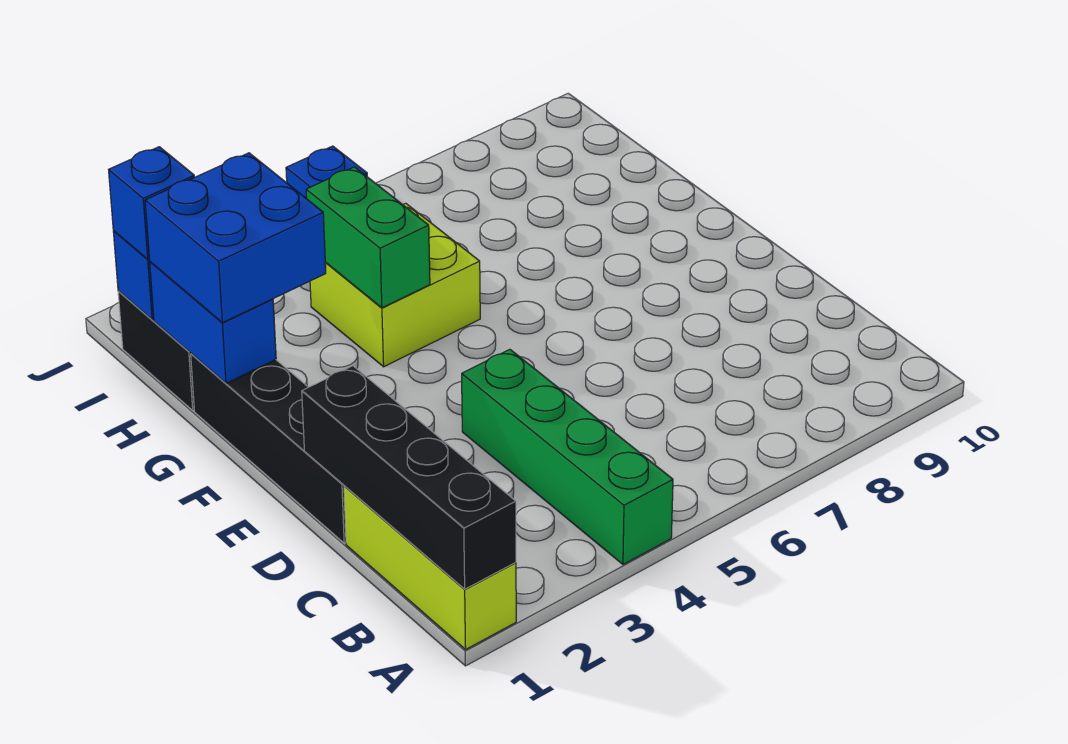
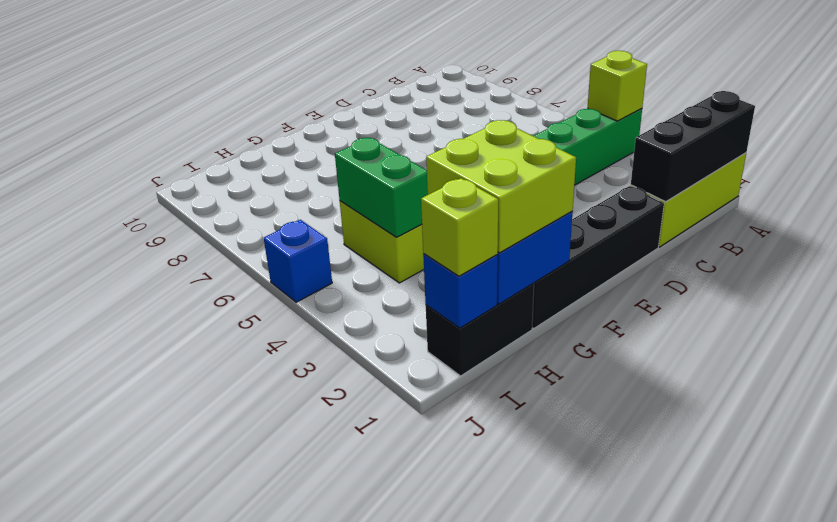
black brick A1:D1 level 2 -> black brick A1:C1 level 2
none -> lime brick A4 level 2
blue brick G1:H2 level 3 -> lime brick G1:H2 level 3
green brick G4:H4 level 2 -> green brick H4:H5 level 2
blue brick I1 level 3 -> lime brick I1 level 3

